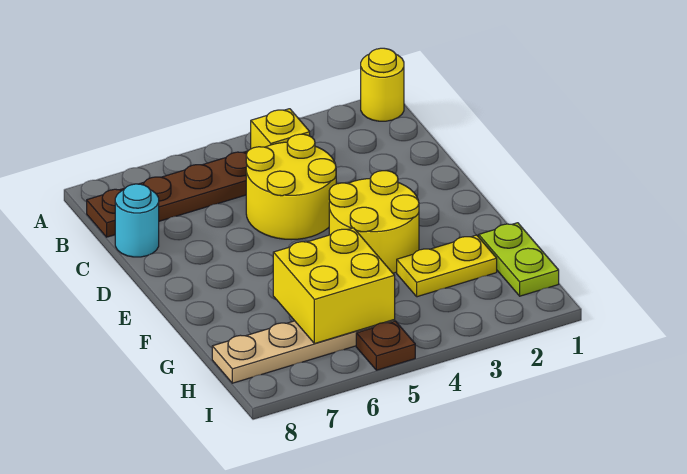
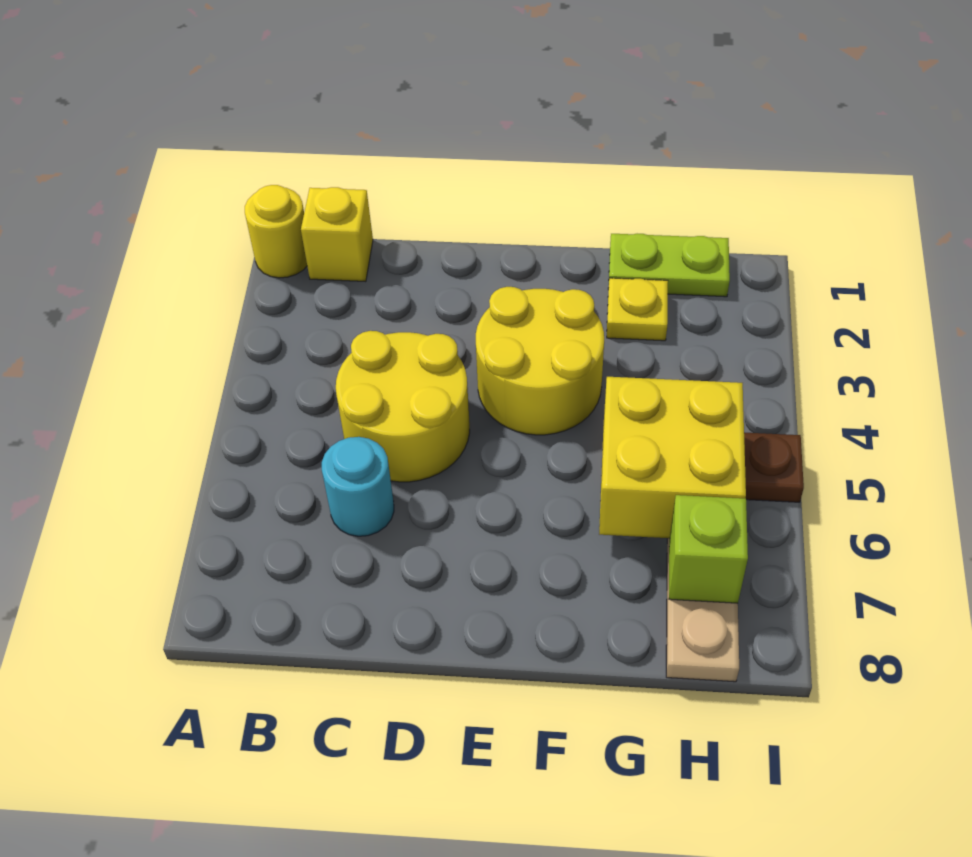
yellow brick B4 level 1 -> yellow brick B1 level 1
brown plate B5:B8 level 1 -> none
cyan round brick C8 level 1 -> cyan round brick C6 level 1
yellow plate G2:G3 level 1 -> yellow plate G2 level 1
none -> lime brick H7 level 2

